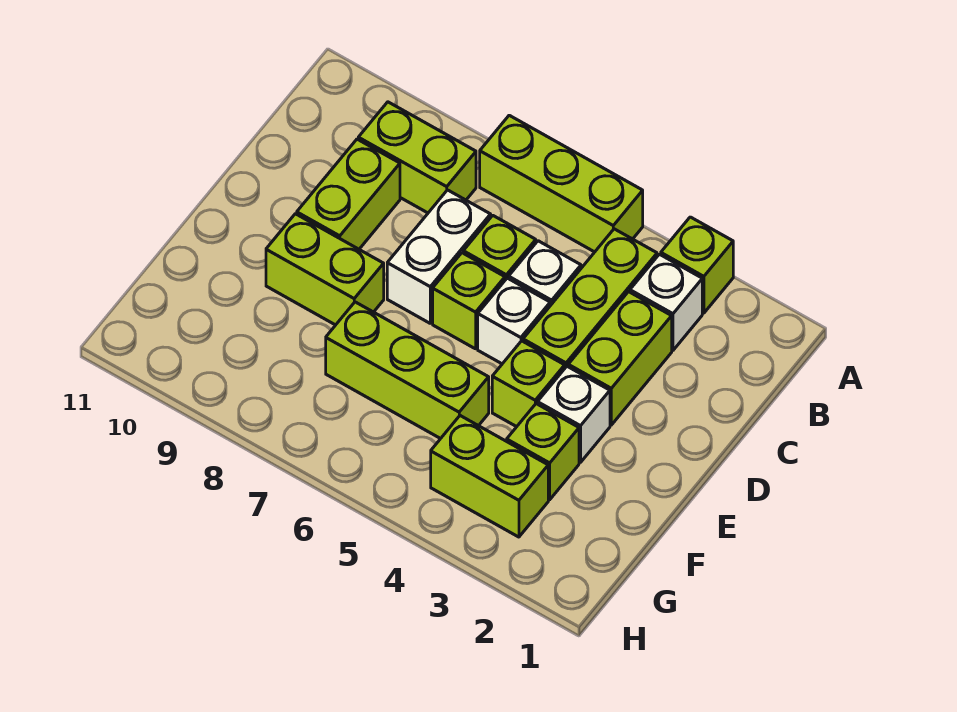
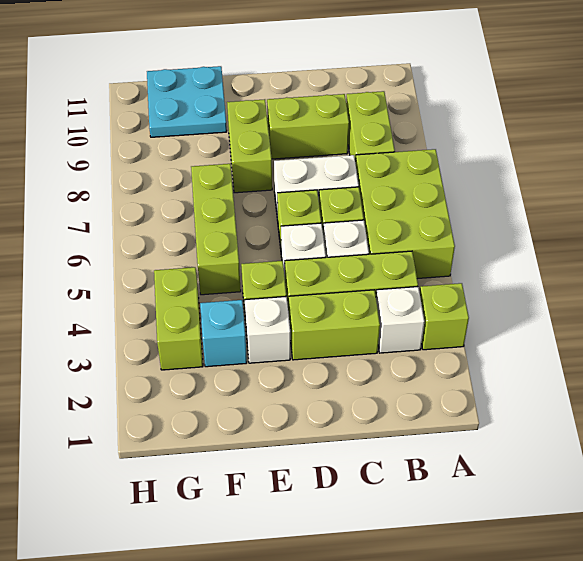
lime brick A5:A7 level 1 -> lime brick A5:B7 level 1
lime brick F3 level 1 -> cyan brick F3 level 1
none -> cyan plate F10:G11 level 1

